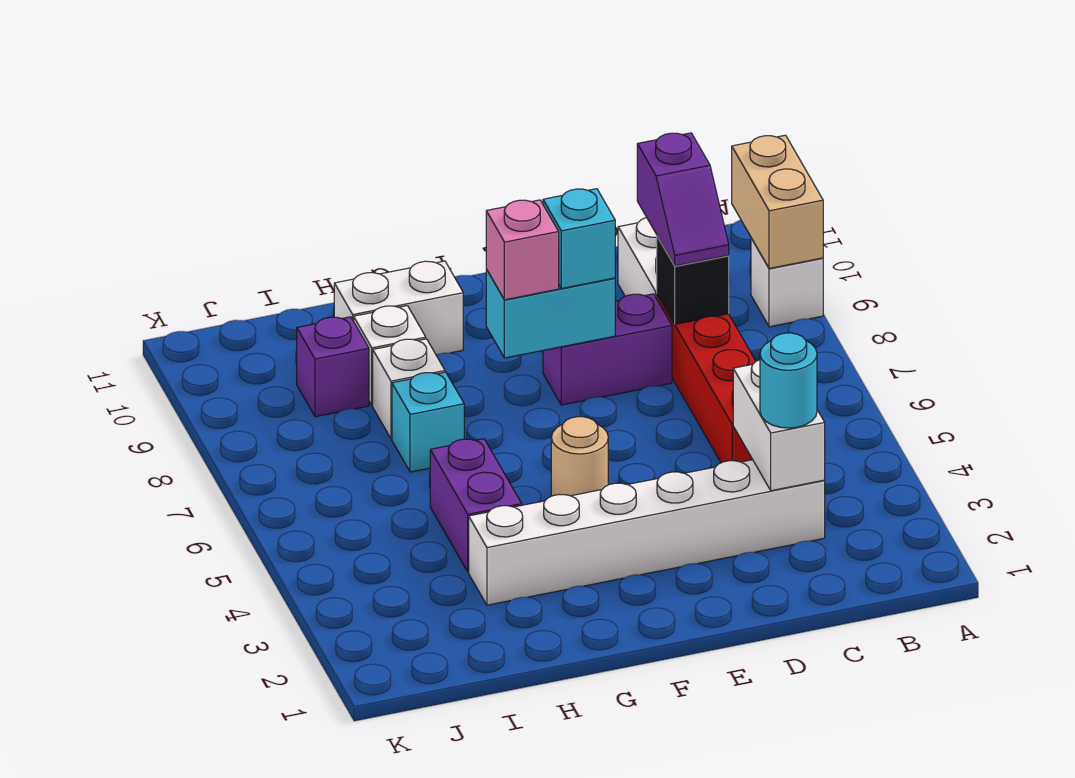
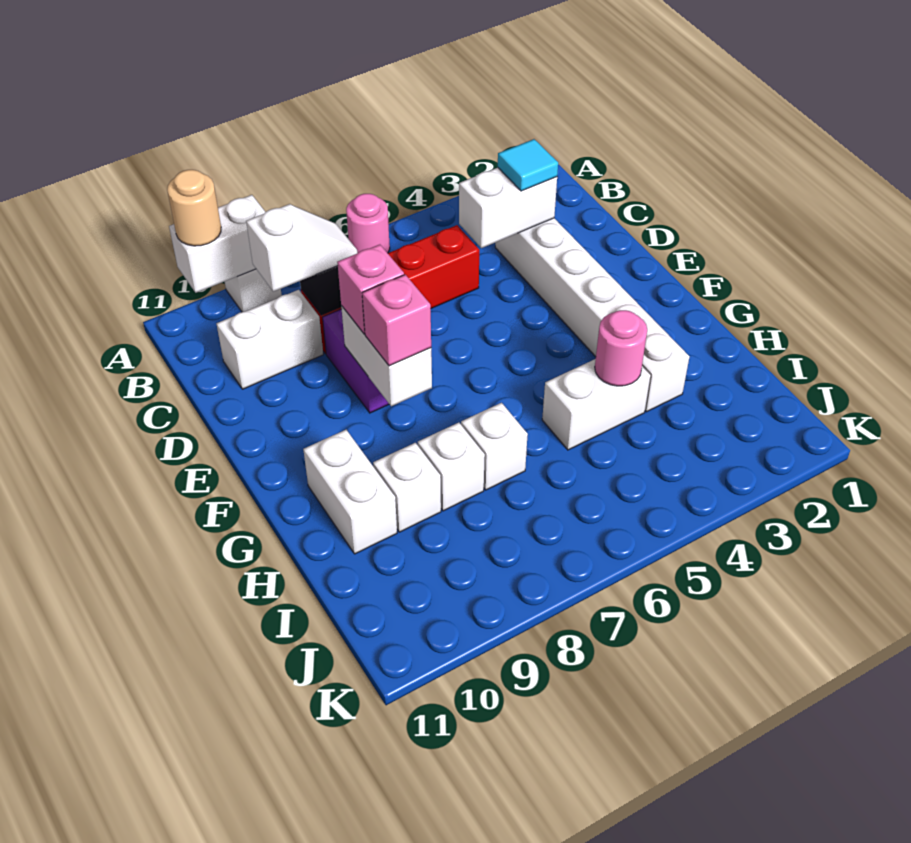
none -> pink round brick A6 level 1
tan brick A9:A10 level 2 -> white brick A9:A10 level 2
cyan round brick C3 level 3 -> cyan tile C3 level 3
purple slope C8:C9 level 3 top 9 -> white slope C8:C9 level 3 top 9
cyan brick E8:F8 level 2 -> white brick E8:F8 level 2
cyan brick E8 level 3 -> pink brick E8 level 3
tan round brick F5 level 1 -> tan round brick A10 level 3
purple brick H4:H5 level 1 -> white brick H4:H5 level 1
none -> pink round brick H4 level 2
cyan brick H7 level 1 -> white brick H7 level 1
purple brick I9 level 1 -> none

